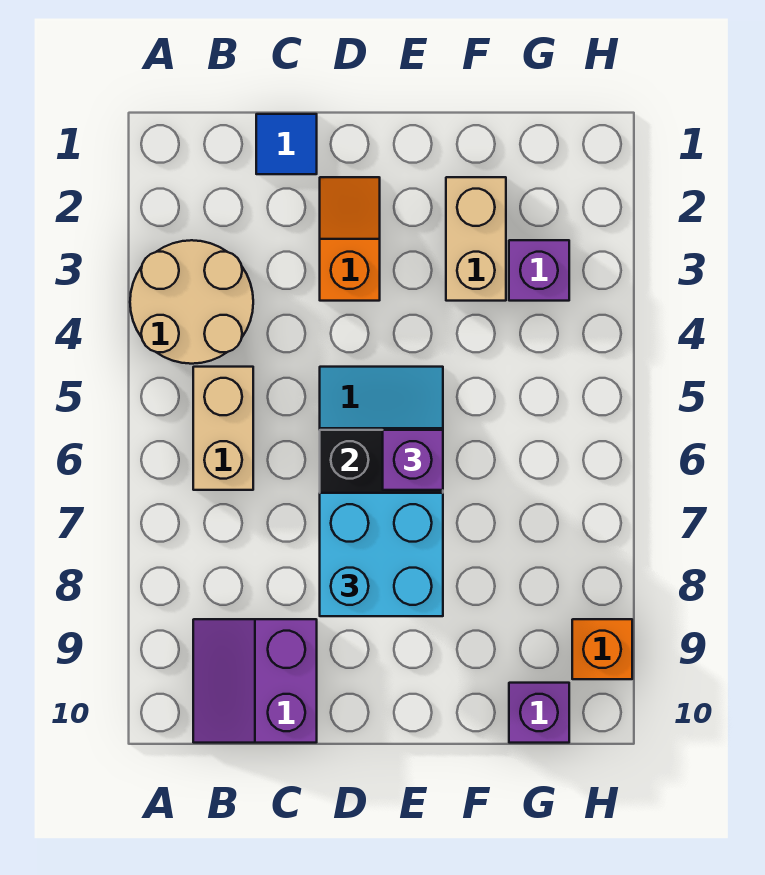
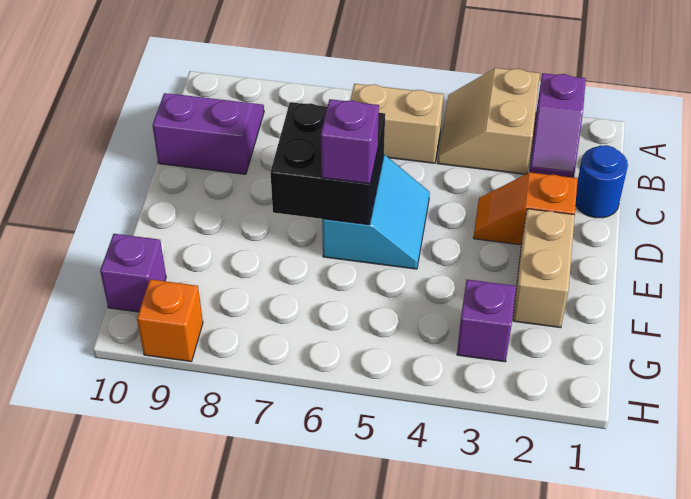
none -> purple slope A2:B2 level 1 top A
tan round brick A3:B4 level 1 -> tan slope A3:B4 level 1 top 3
blue tile C1 level 1 -> blue round brick C1 level 1
orange slope D2:D3 level 1 top 3 -> orange slope D2:D3 level 1 top 2
cyan brick D7:E8 level 3 -> none
tan brick F2:F3 level 1 -> tan brick E2:F2 level 1

